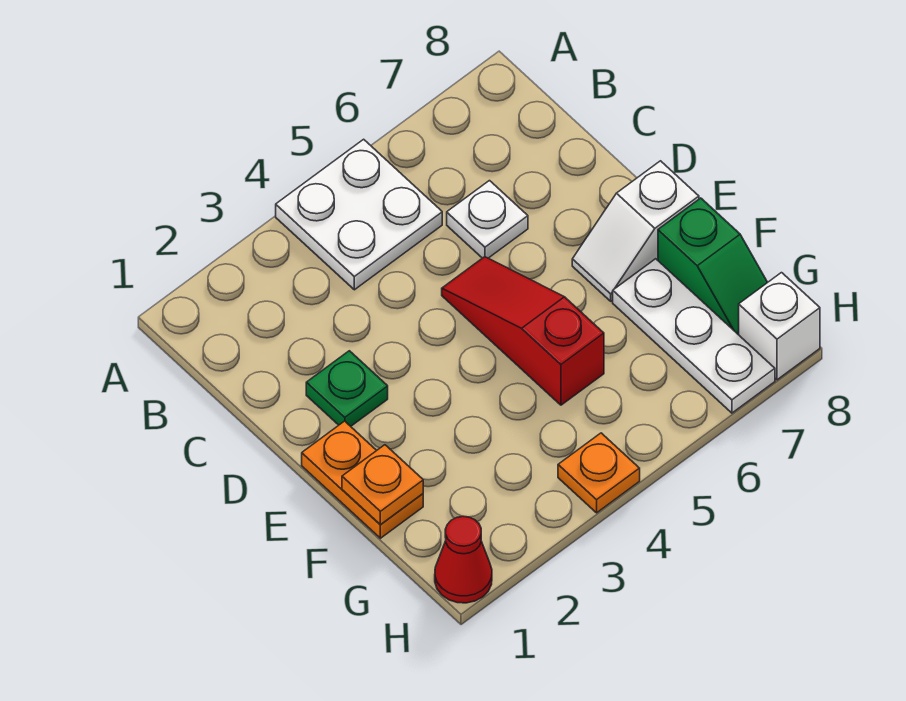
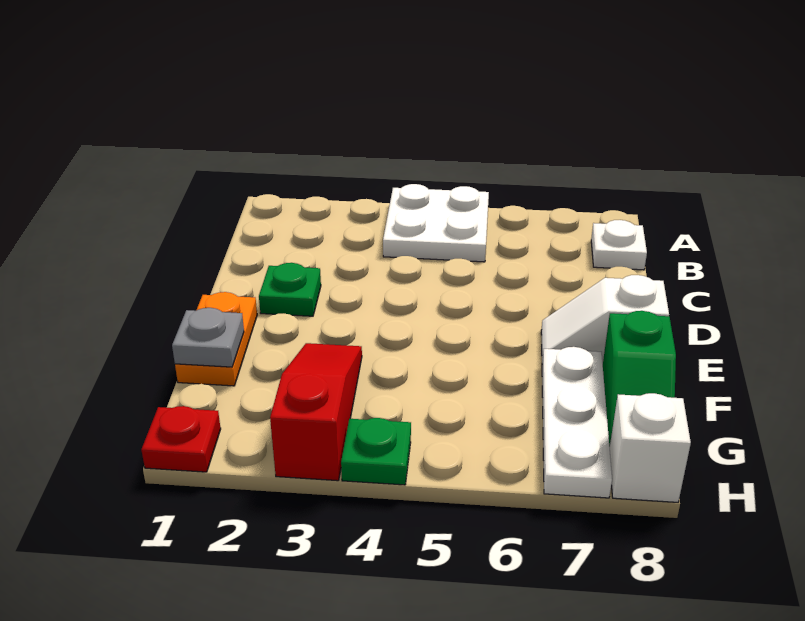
white plate C6 level 1 -> white plate B8 level 1
red slope D5:F5 level 1 top F -> red slope F3:H3 level 1 top H
orange plate F1 level 2 -> grey plate F1 level 2
red cone H1 level 1 -> red plate H1 level 1
orange plate H4 level 1 -> green plate H4 level 1

